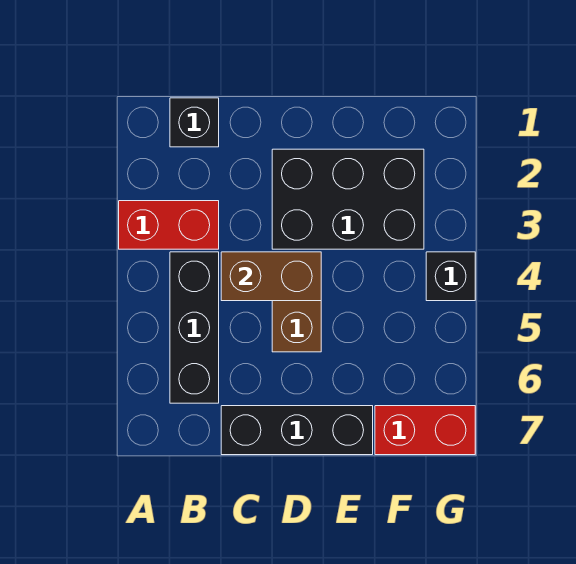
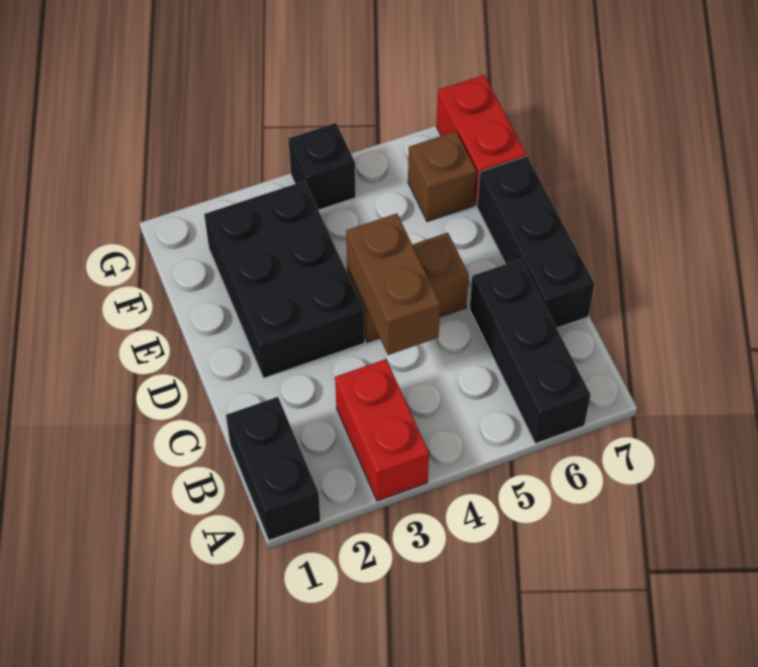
black brick B1 level 1 -> black brick A1:B1 level 1
black brick B4:B6 level 1 -> black brick A6:C6 level 1
none -> brown brick F6 level 1

